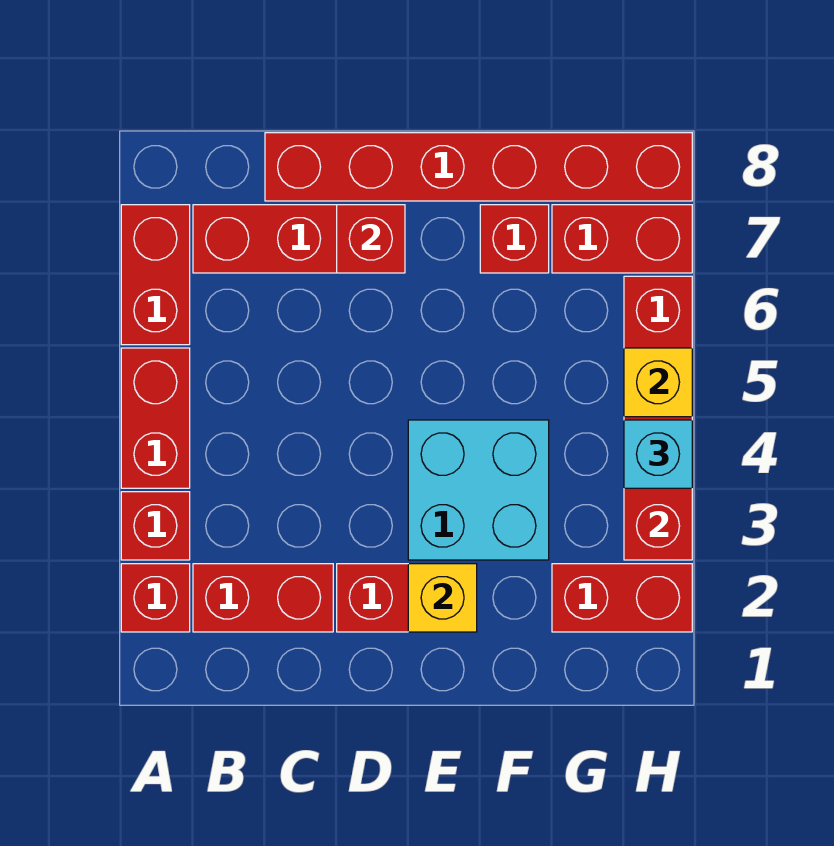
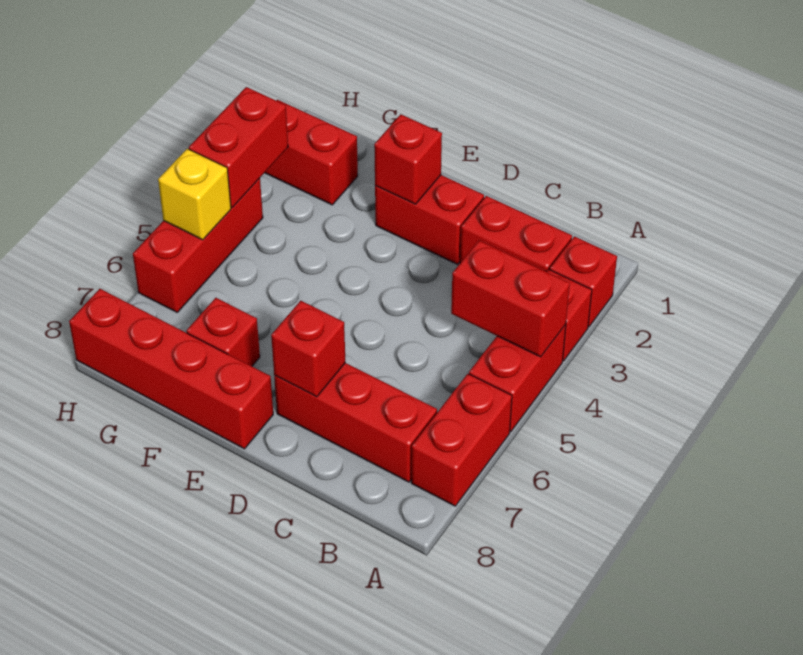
red brick C8:H8 level 1 -> red brick E8:H8 level 1
yellow brick E2 level 2 -> red brick E2 level 2
cyan brick E3:F4 level 1 -> none
red brick G7:H7 level 1 -> red brick A4:B4 level 2
cyan brick H4 level 3 -> none

